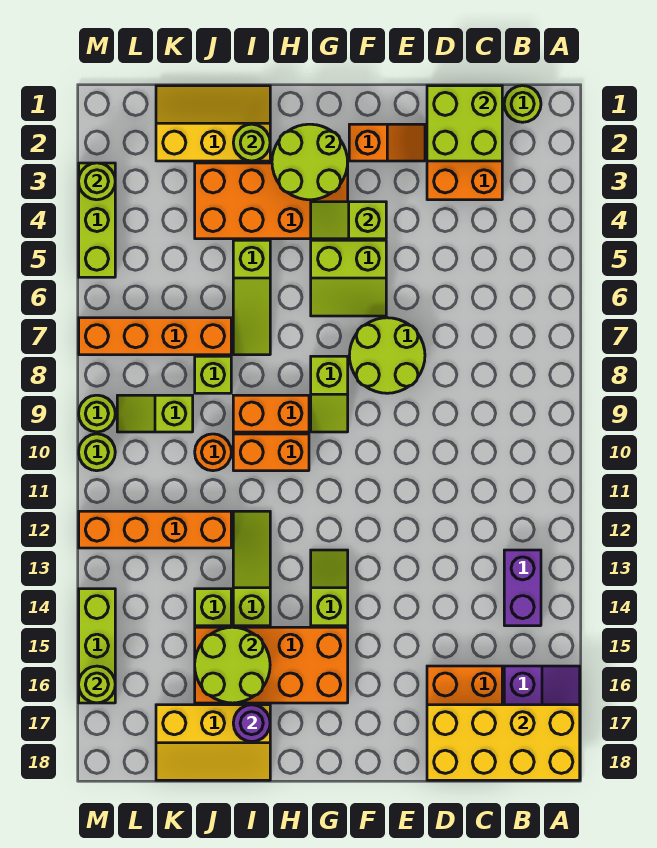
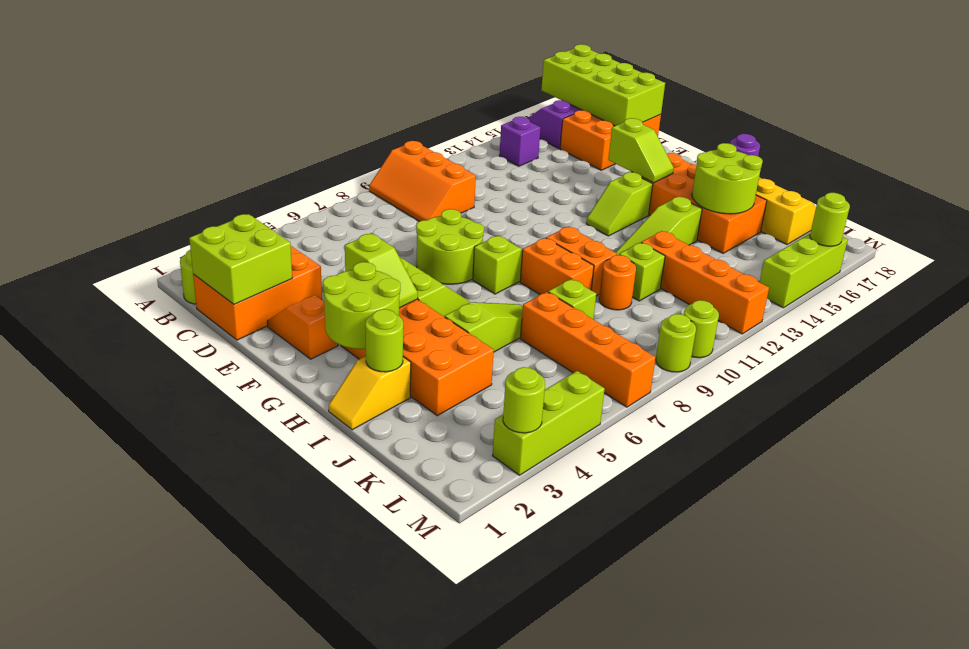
none -> orange slope A9:C10 level 1 top 10
yellow brick A17:D18 level 2 -> lime brick A17:D18 level 2
purple brick B13:B14 level 1 -> purple brick B14 level 1
yellow slope I1:K2 level 1 top 2 -> yellow slope I1:I2 level 1 top 2
lime brick J14 level 1 -> lime brick J11 level 1
lime slope K9:L9 level 1 top K -> lime slope F15:G15 level 2 top F

